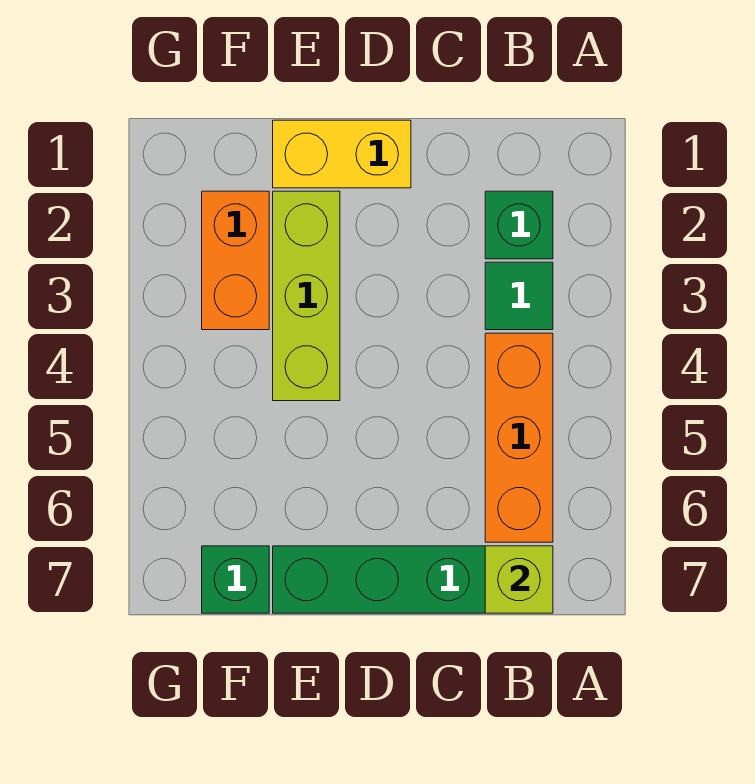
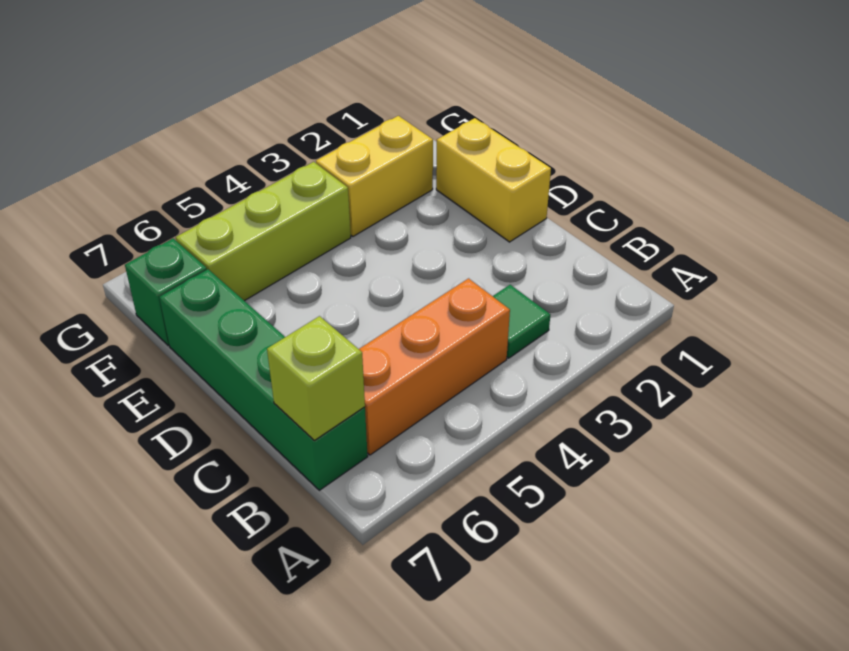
green brick B2 level 1 -> none
lime brick E2:E4 level 1 -> lime brick F4:F6 level 1
orange brick F2:F3 level 1 -> yellow brick F2:F3 level 1

